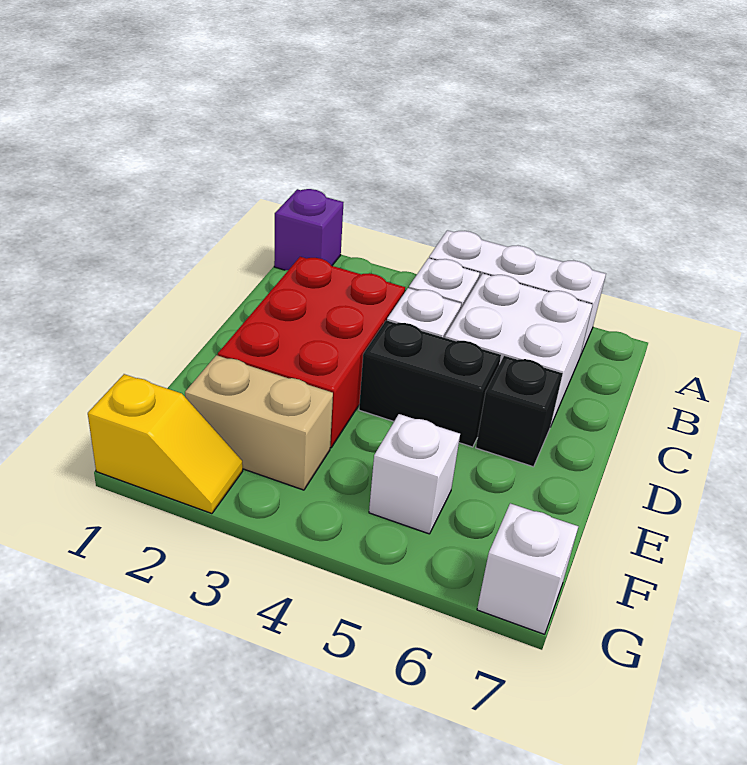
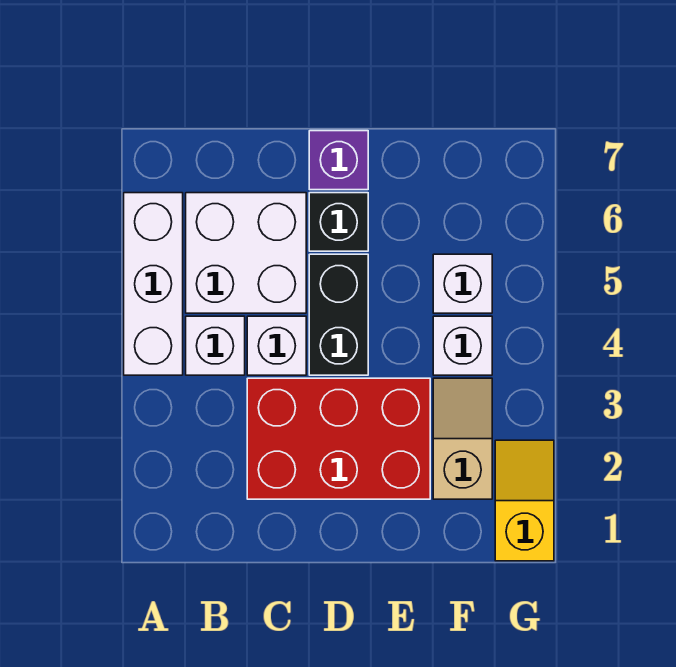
purple brick A1 level 1 -> purple brick D7 level 1
tan brick F2:F3 level 1 -> tan slope F2:F3 level 1 top 2
white brick G7 level 1 -> white brick F4 level 1

